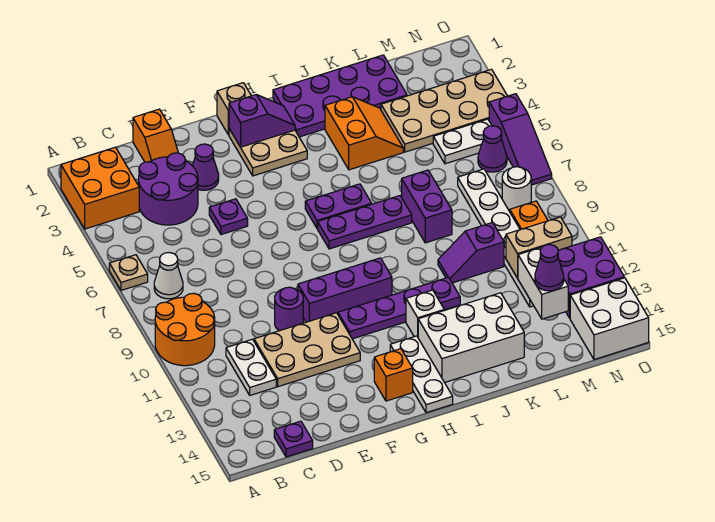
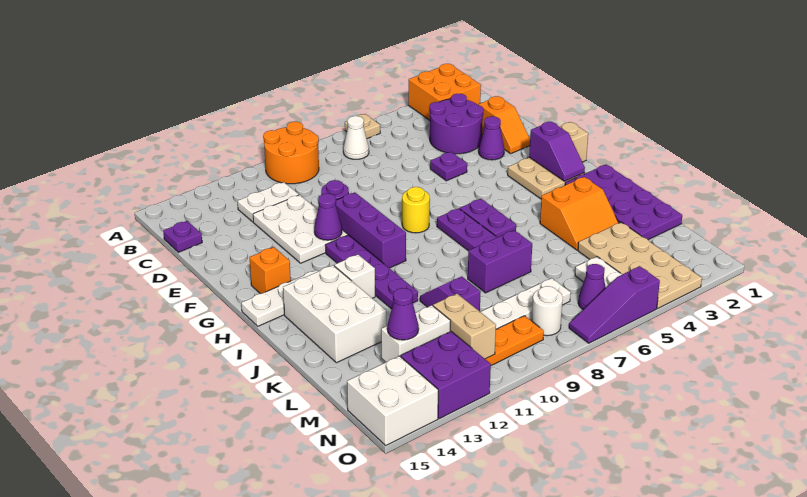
orange slope D1:D2 level 1 top 1 -> orange slope D2:E2 level 1 top D
tan plate D11:F12 level 1 -> white plate D11:F12 level 1
none -> purple cone F11 level 2
none -> yellow round brick G8 level 1

